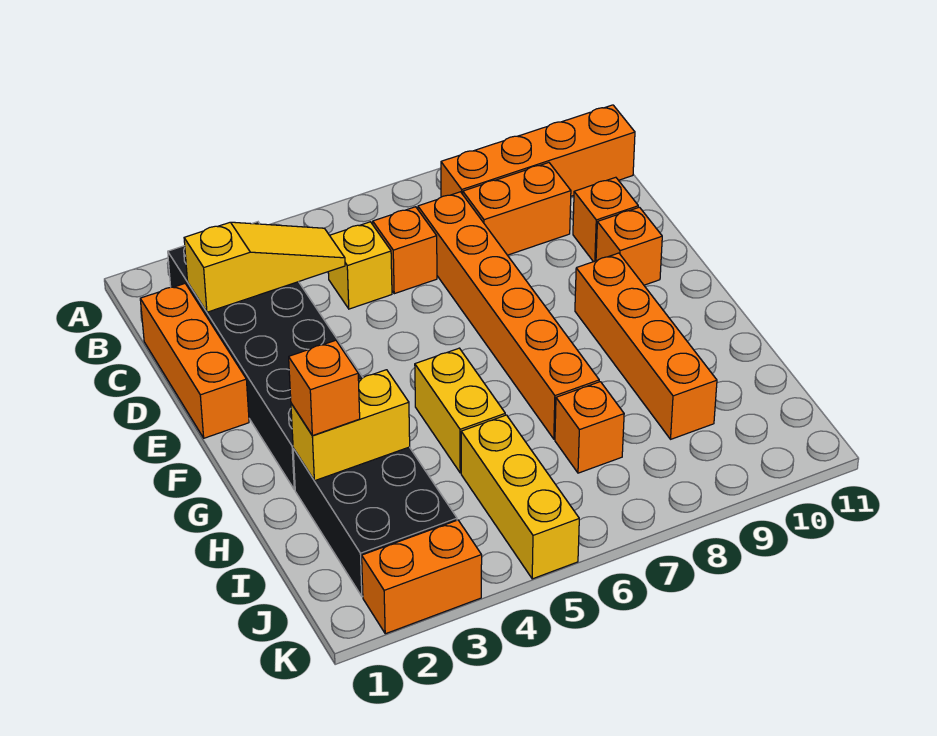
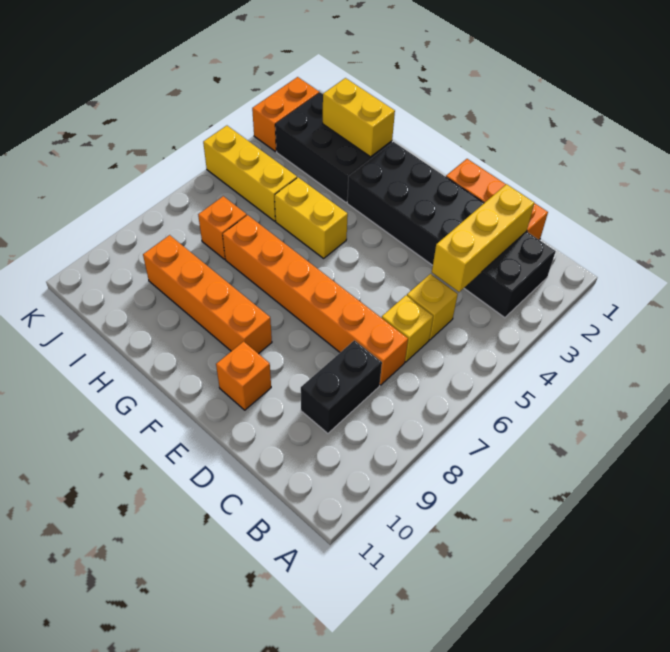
orange brick B8:B11 level 1 -> none
yellow slope C2:C4 level 2 top 2 -> yellow brick C2:C4 level 2
orange brick C6 level 1 -> yellow brick C6 level 1
orange brick C8:C9 level 1 -> black brick C8:C9 level 1
orange brick D10 level 1 -> none
yellow brick H2:H3 level 2 -> yellow brick H2:I2 level 2
orange brick H2 level 3 -> none

